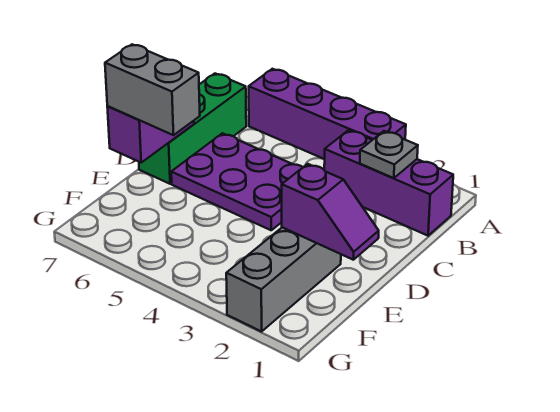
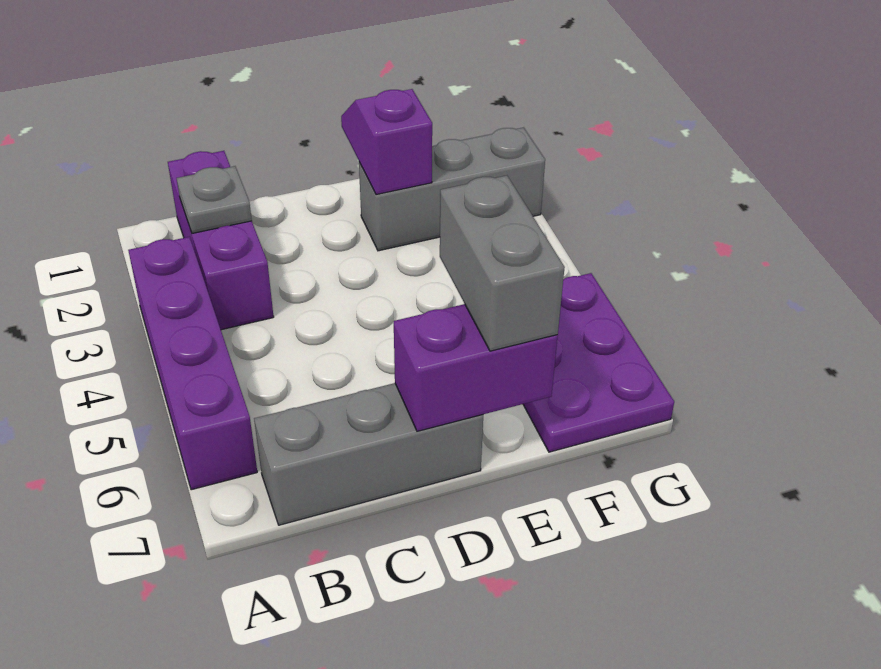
green brick B7:D7 level 1 -> grey brick B7:D7 level 1
purple plate C4:D6 level 1 -> purple plate F5:G7 level 1

